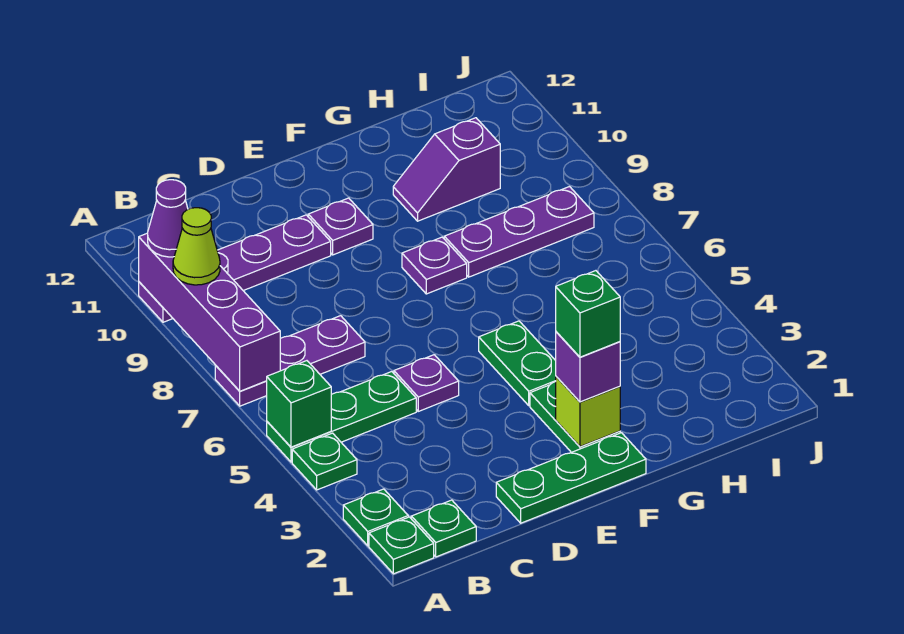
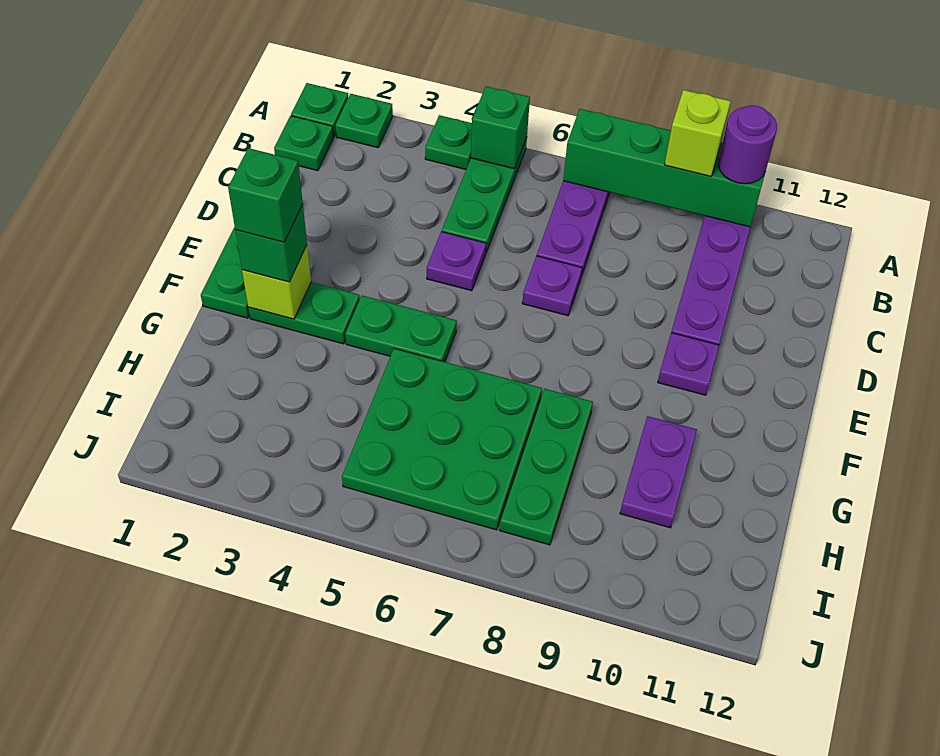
purple brick A7:A10 level 2 -> green brick A7:A10 level 2
lime cone A9 level 3 -> lime brick A9 level 3
purple cone A10 level 3 -> purple round brick A10 level 3
purple brick F2 level 3 -> green brick F2 level 3
purple plate F8 level 1 -> purple plate D7 level 1
none -> green plate G5:I7 level 1
purple plate G8:I8 level 1 -> green plate G8:I8 level 1
purple slope G10:H10 level 1 top H -> purple plate G10:H10 level 1

